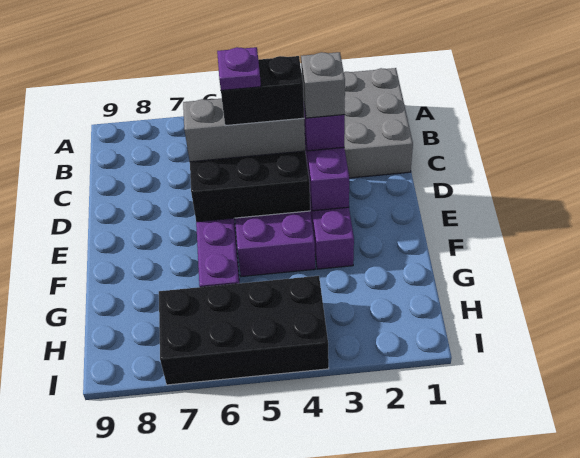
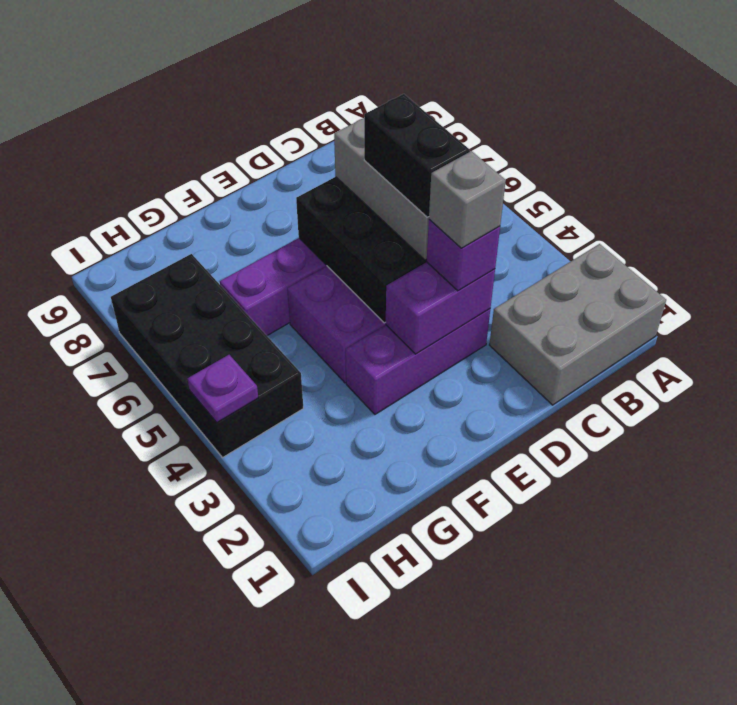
purple plate D5 level 5 -> purple plate I4 level 2

